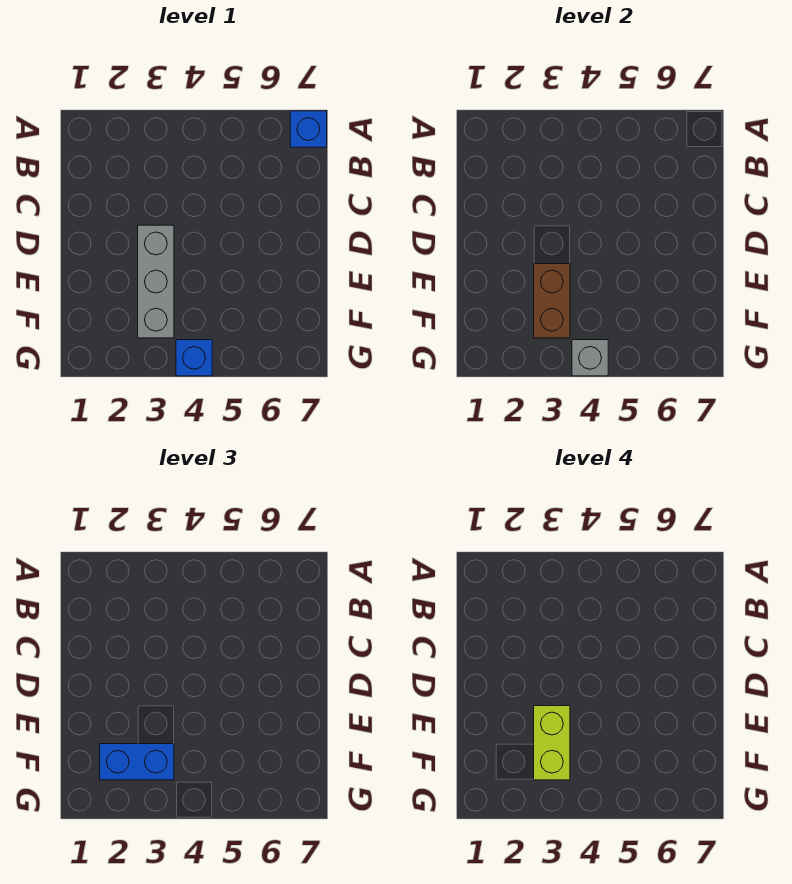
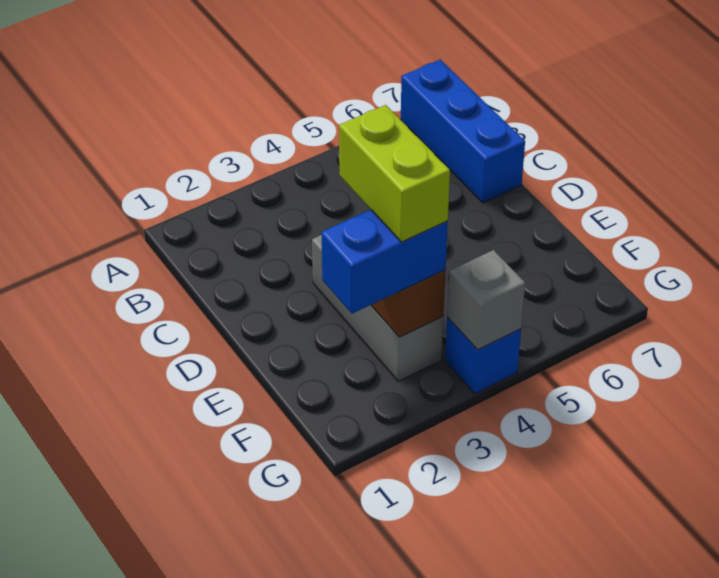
blue brick A7 level 1 -> blue brick A7:C7 level 1

